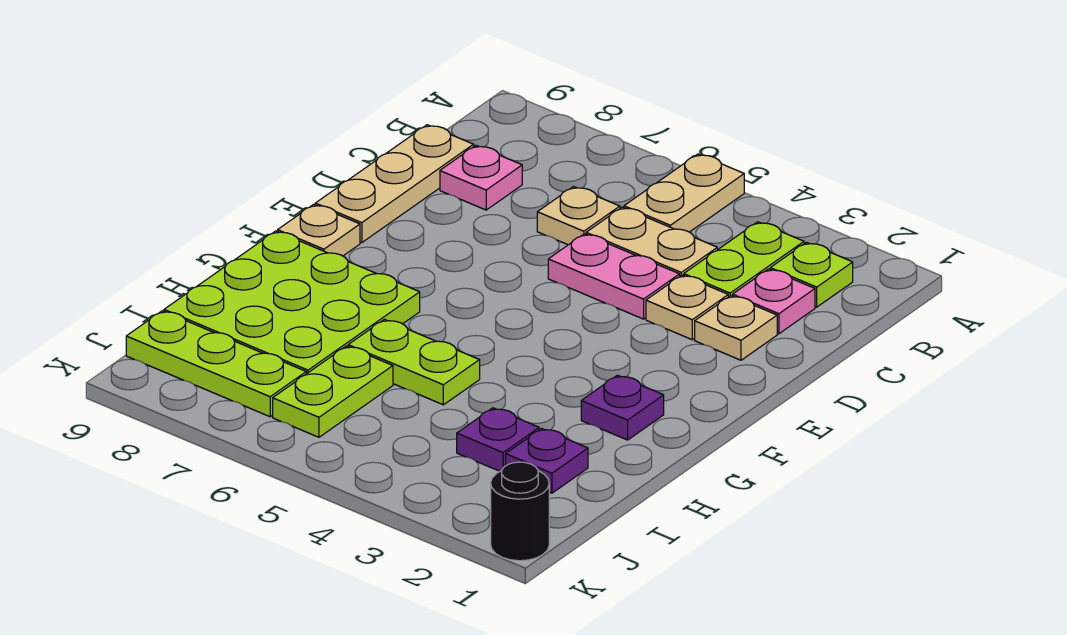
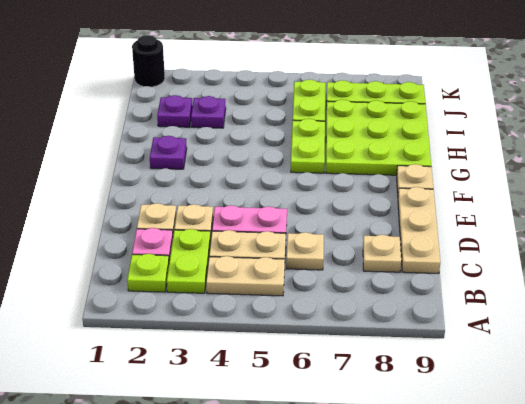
tan plate A5:B5 level 1 -> tan plate B4:B5 level 1
pink plate C8 level 1 -> tan plate C8 level 1
lime plate H5:H6 level 1 -> lime plate G6:H6 level 1

